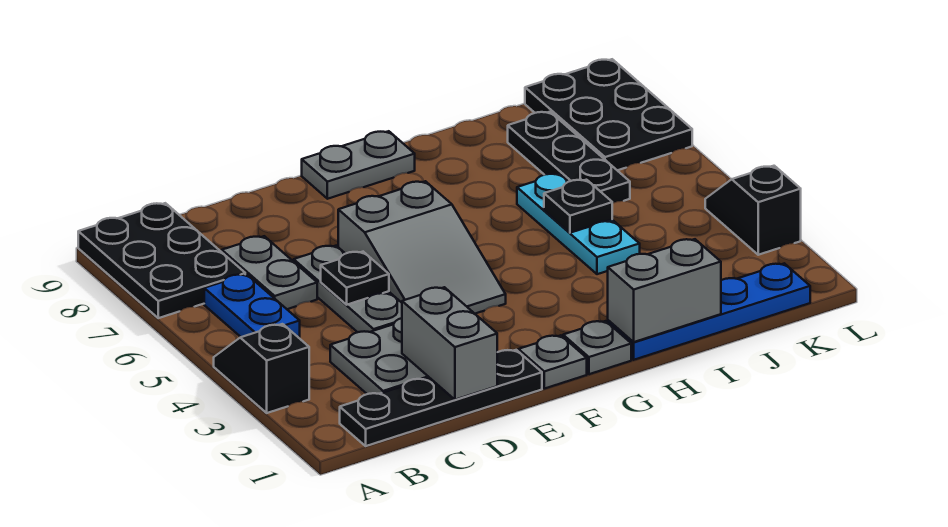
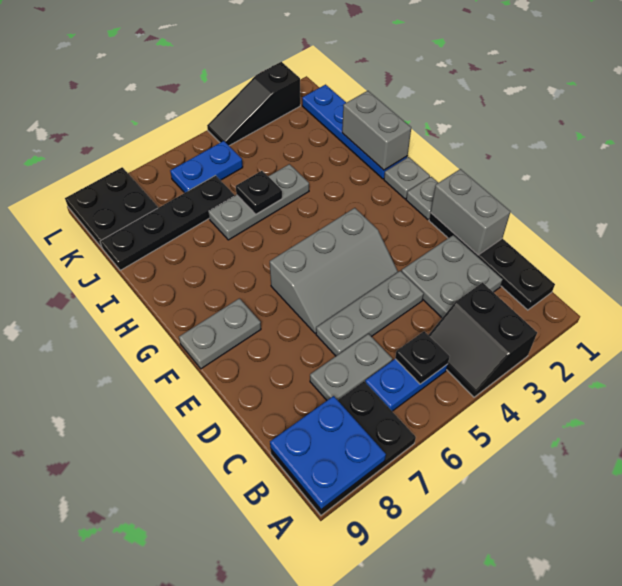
black slope A3:A4 level 1 top 3 -> black slope A3:B4 level 1 top 3
none -> blue plate A8:B9 level 2
grey brick D1:D2 level 2 -> grey brick D1:E1 level 2
black plate D5 level 2 -> black plate B5 level 2
grey slope E4:F6 level 1 top 6 -> grey slope E4:F6 level 1 top F
grey plate F9:G9 level 1 -> grey plate F8:F9 level 1
cyan plate I4:I6 level 1 -> grey plate I4:I6 level 1
black plate J6:J8 level 1 -> black plate J6:J9 level 1
none -> blue plate K5:K6 level 1
black plate K7:L9 level 1 -> black plate K8:L9 level 1
black slope L3:L4 level 1 top 3 -> black slope L2:L4 level 1 top 2

